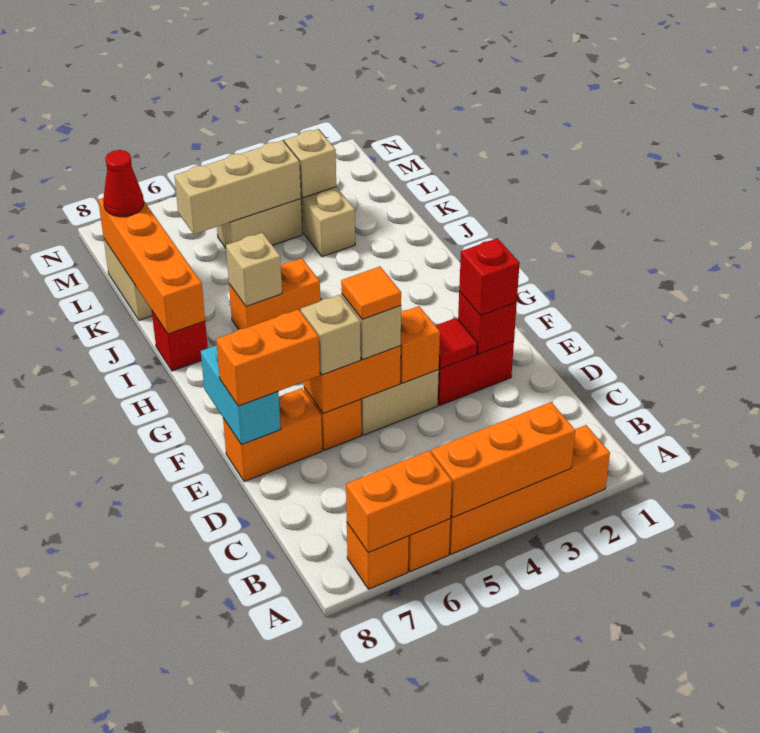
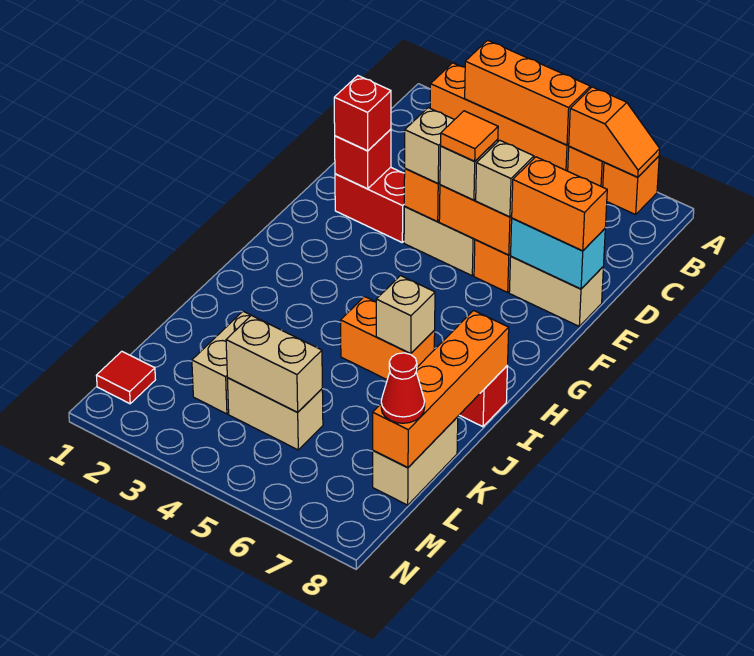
orange brick A6:A7 level 2 -> orange slope A6:A7 level 2 top 6
red tile E3 level 2 -> red tile M1 level 1
orange brick E7:E8 level 1 -> tan brick E7:E8 level 1
cyan brick E8:F8 level 2 -> cyan brick E7:E8 level 2
tan brick L3 level 2 -> tan brick E4 level 3
tan brick L4:L6 level 2 -> tan brick L4:L5 level 2

